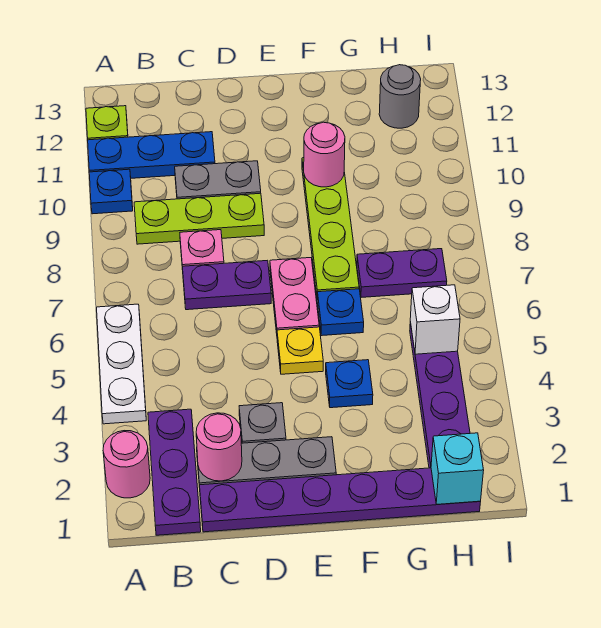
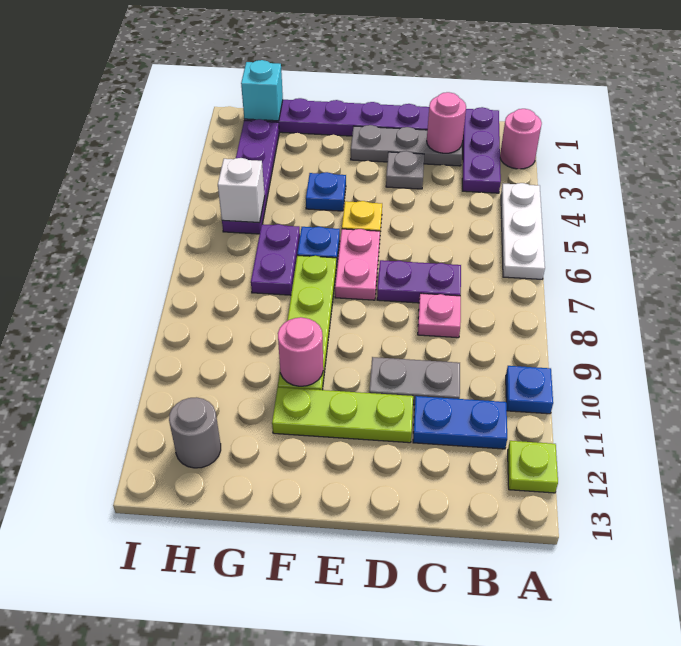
blue plate A11:C11 level 1 -> blue plate B11:C11 level 1
lime plate B9:D9 level 1 -> lime plate D11:F11 level 1
purple plate G7:H7 level 1 -> purple plate G6:G7 level 1

